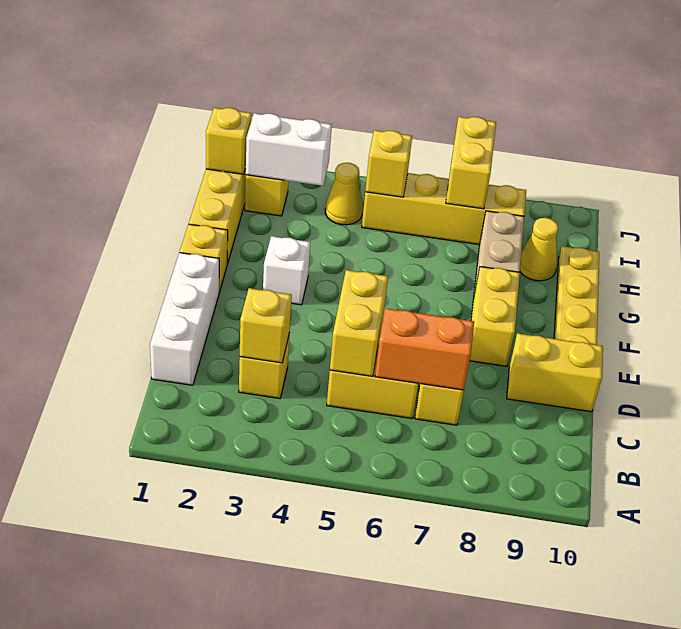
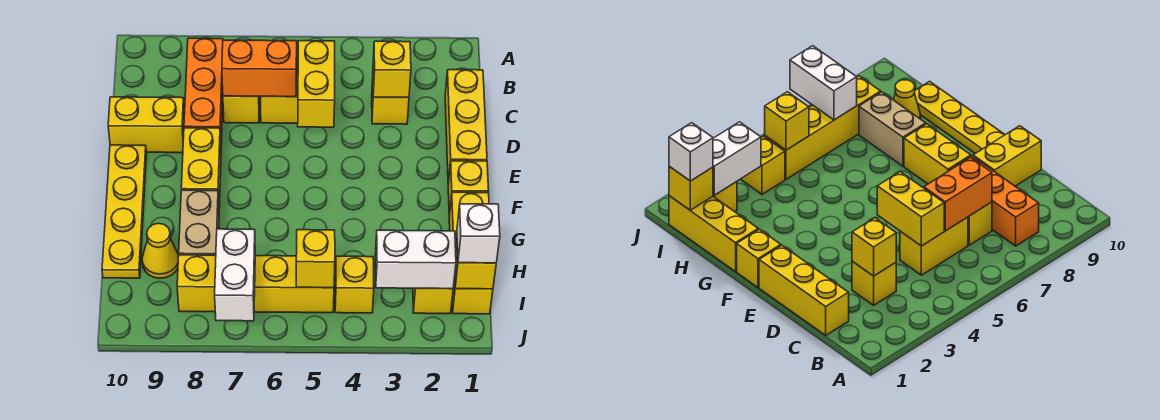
none -> orange brick B8:D8 level 1
white brick C1:E1 level 1 -> yellow brick C1:E1 level 1
white brick F3 level 1 -> white brick I1 level 3
yellow cone I4 level 1 -> yellow brick I4 level 1
yellow brick I7:J7 level 2 -> white brick I7:J7 level 2

